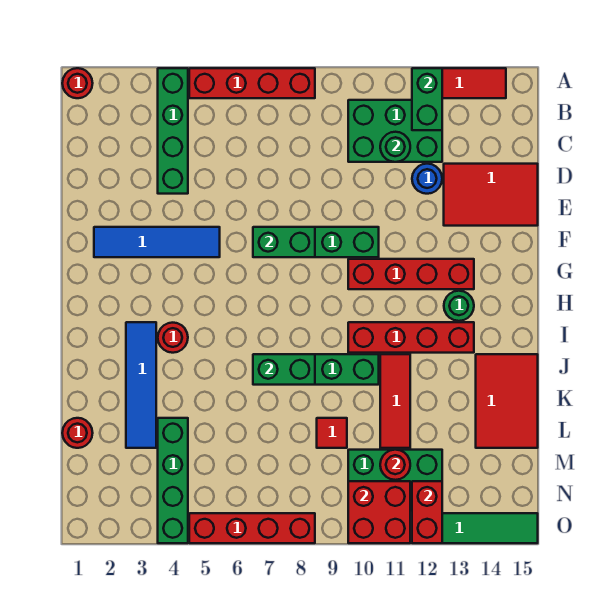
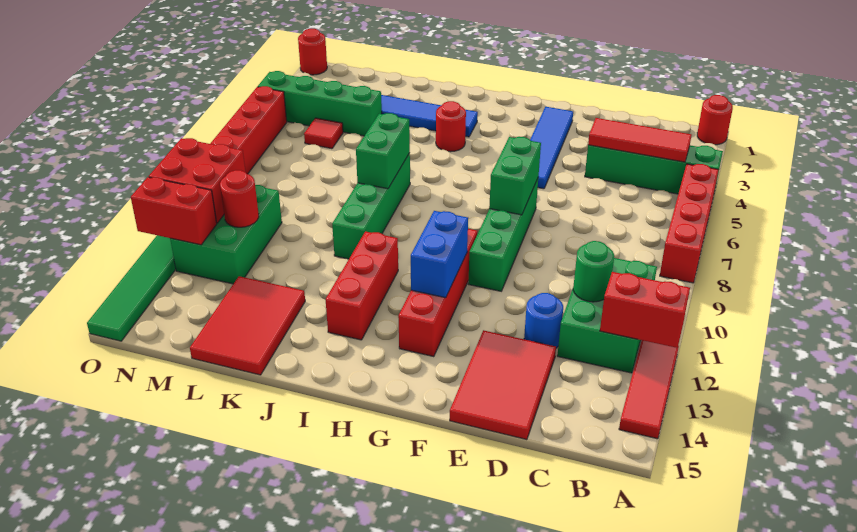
green brick A12:B12 level 2 -> red brick A12:B12 level 2
none -> blue brick G11:G12 level 2
green round brick H13 level 1 -> none
red brick I10:I13 level 1 -> red brick I11:I13 level 1
red tile J11:L11 level 1 -> red tile B4:D4 level 2
red tile J14:L15 level 1 -> red tile K13:L15 level 1
red round brick L1 level 1 -> red round brick O1 level 1
red tile L9 level 1 -> red tile M5 level 1

